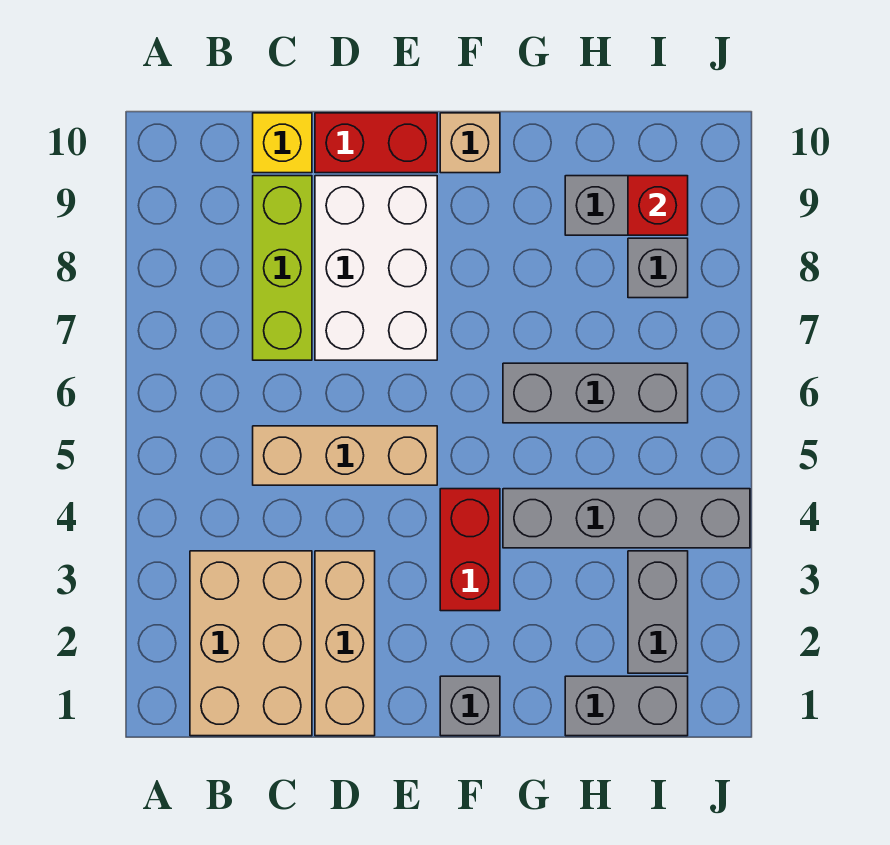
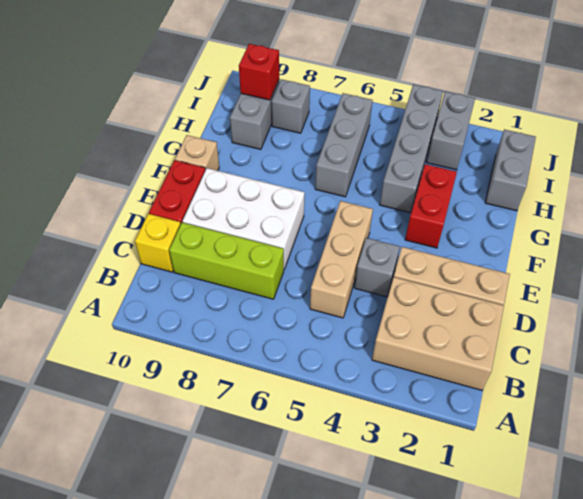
grey brick F1 level 1 -> grey brick D4 level 1
red brick F3:F4 level 1 -> red brick F3:G3 level 1
grey brick I2:I3 level 1 -> grey brick I3:J3 level 1

